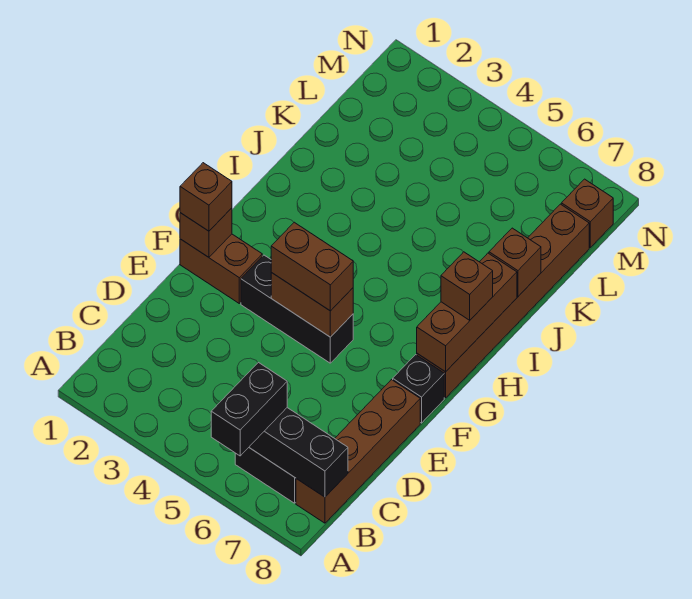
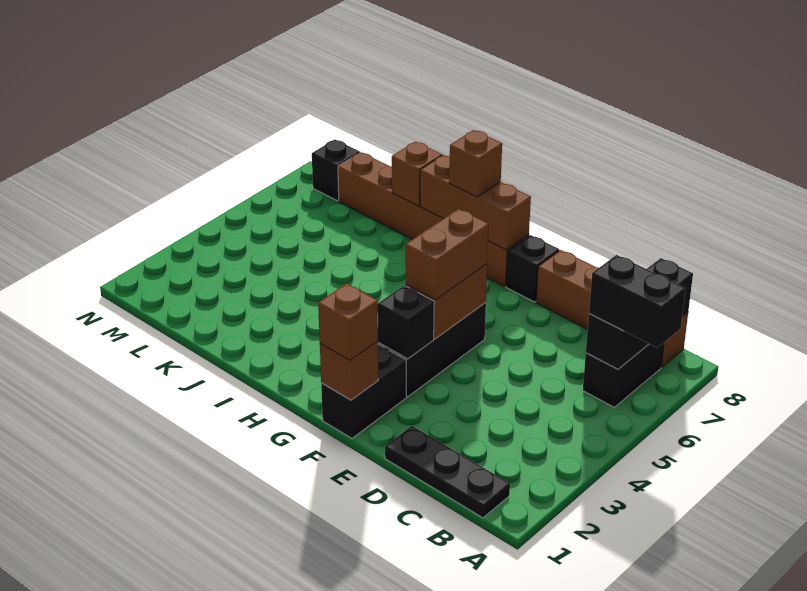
none -> black plate B1:D1 level 1
brown brick F1:F2 level 1 -> black brick F1:F2 level 1
none -> black brick F3 level 2
brown brick M8 level 1 -> black brick M8 level 1

